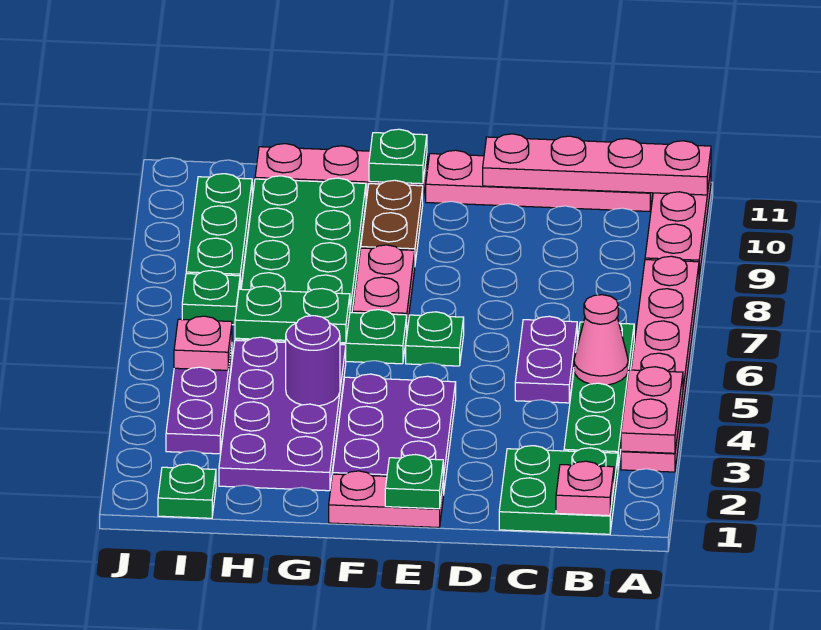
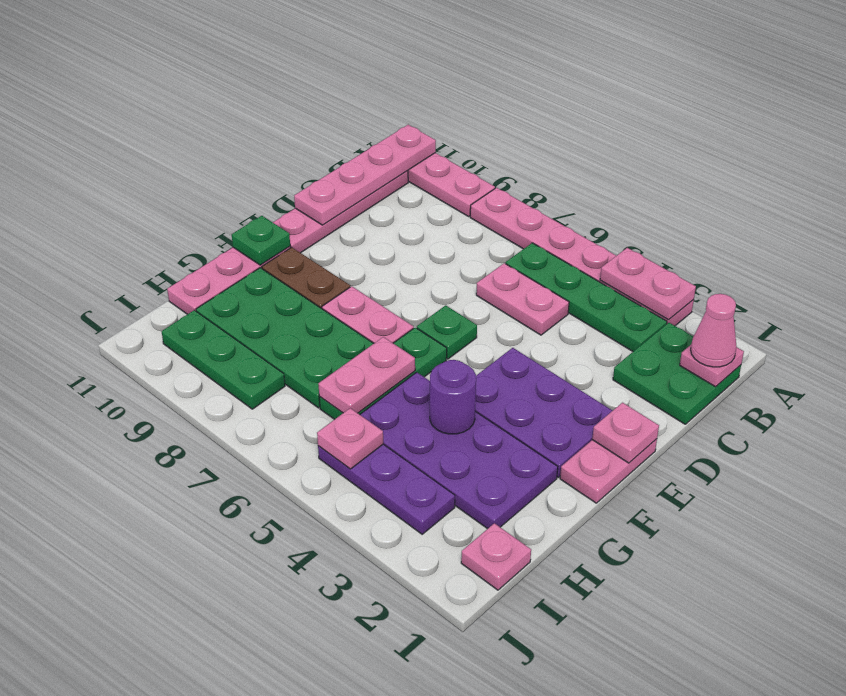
pink cone B5 level 2 -> pink cone B1 level 3
purple plate C5:C6 level 1 -> pink plate C5:C6 level 1
green plate E1 level 2 -> pink plate E1 level 2
green plate G6:H6 level 2 -> pink plate G6:H6 level 2
green plate I1 level 1 -> pink plate I1 level 1
green plate I7 level 1 -> none

